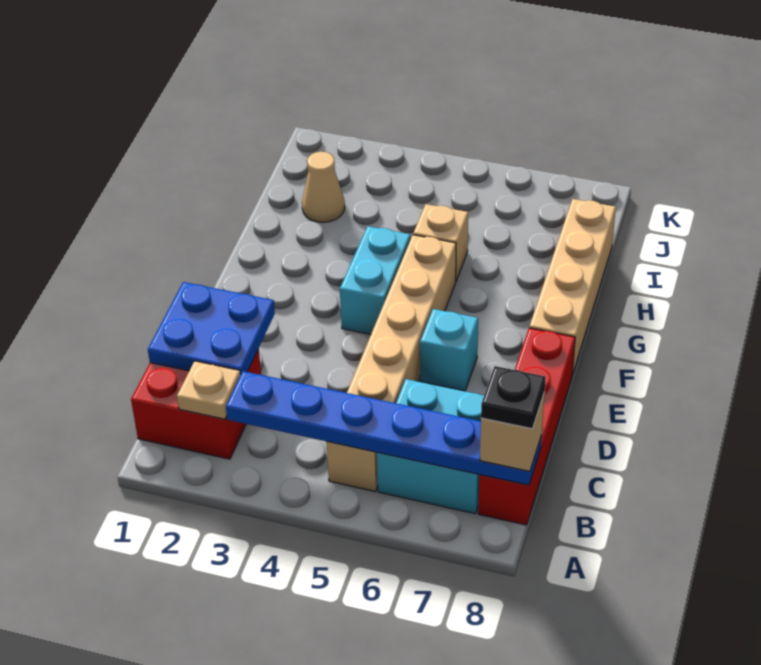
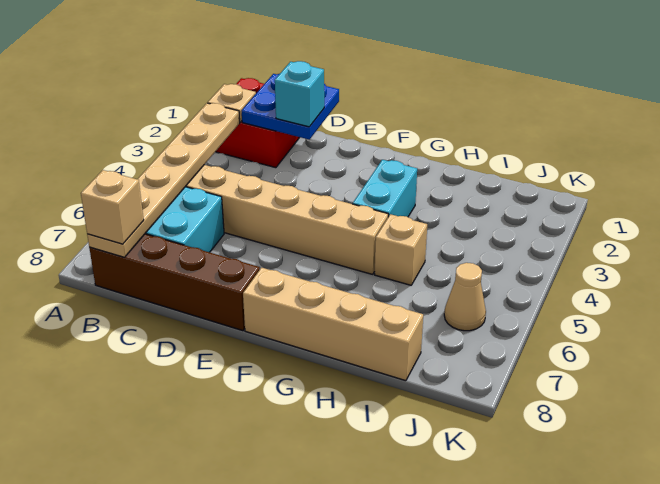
blue plate B3:B8 level 2 -> tan plate B3:B8 level 2
red brick B8:E8 level 1 -> brown brick B8:E8 level 1
black plate B8 level 4 -> none
cyan brick E6 level 1 -> cyan brick D2 level 3
cyan brick F4:G4 level 1 -> cyan brick G3:G4 level 1
tan cone I2 level 1 -> tan cone J6 level 1

